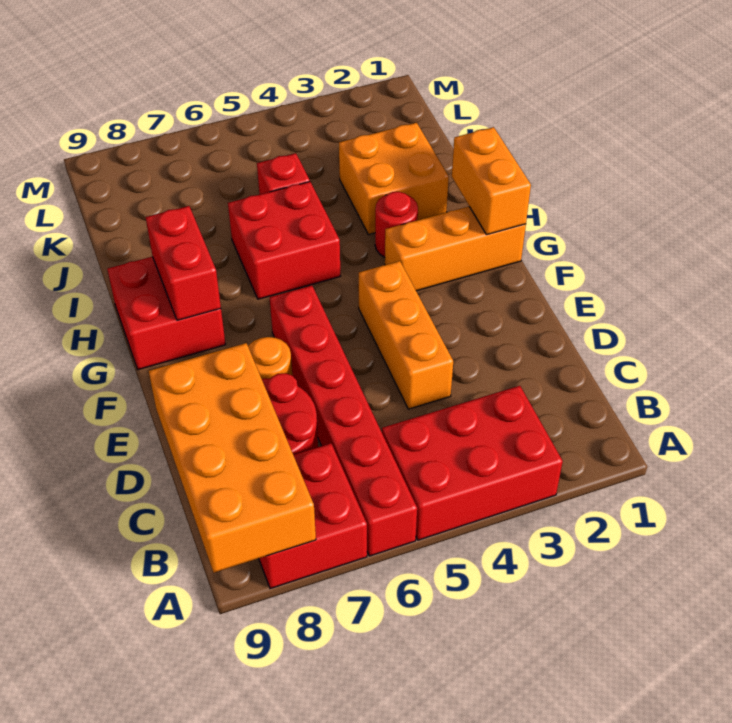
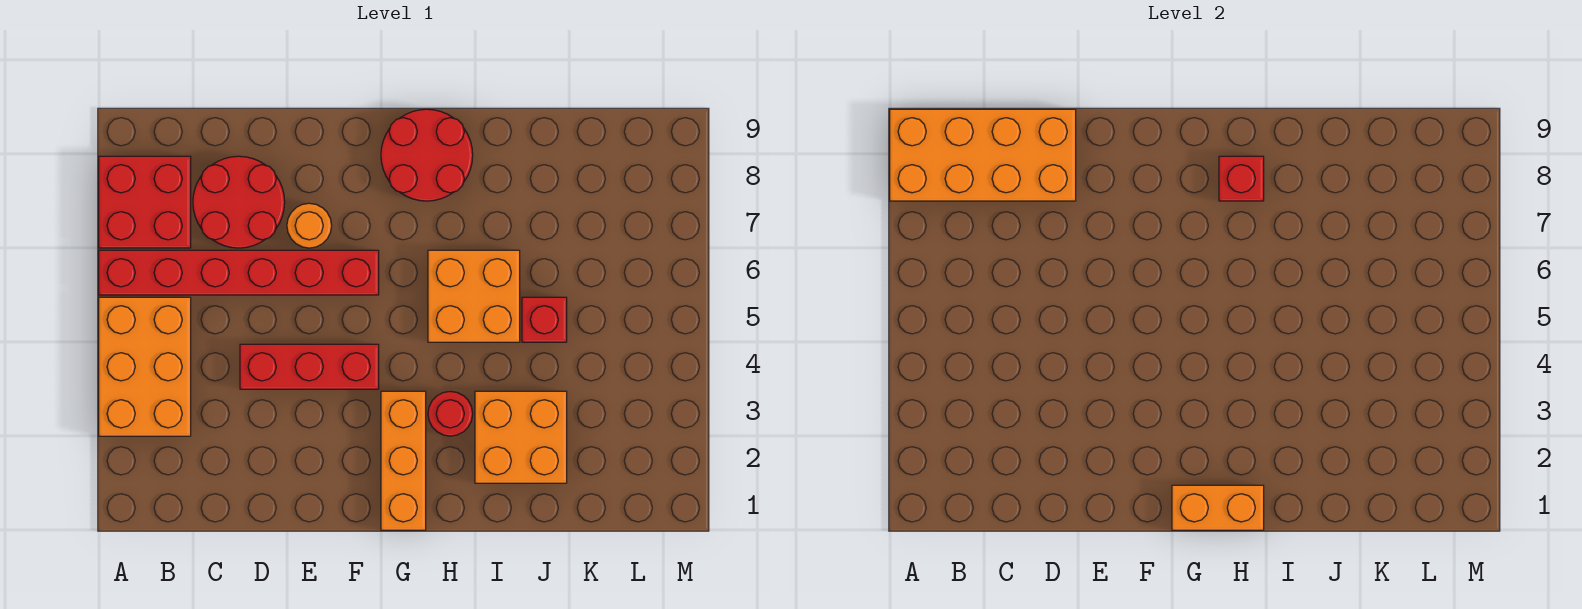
red brick A3:B5 level 1 -> orange brick A3:B5 level 1
orange brick D4:F4 level 1 -> red brick D4:F4 level 1
red brick G8:H9 level 1 -> red round brick G8:H9 level 1
red brick G8:H8 level 2 -> red brick H8 level 2
red brick H5:I6 level 1 -> orange brick H5:I6 level 1

